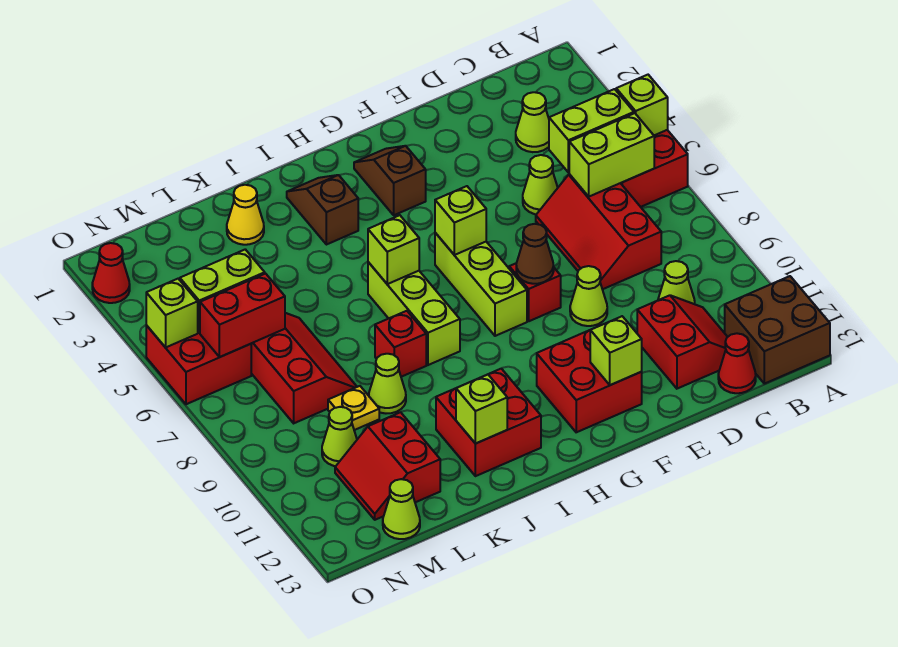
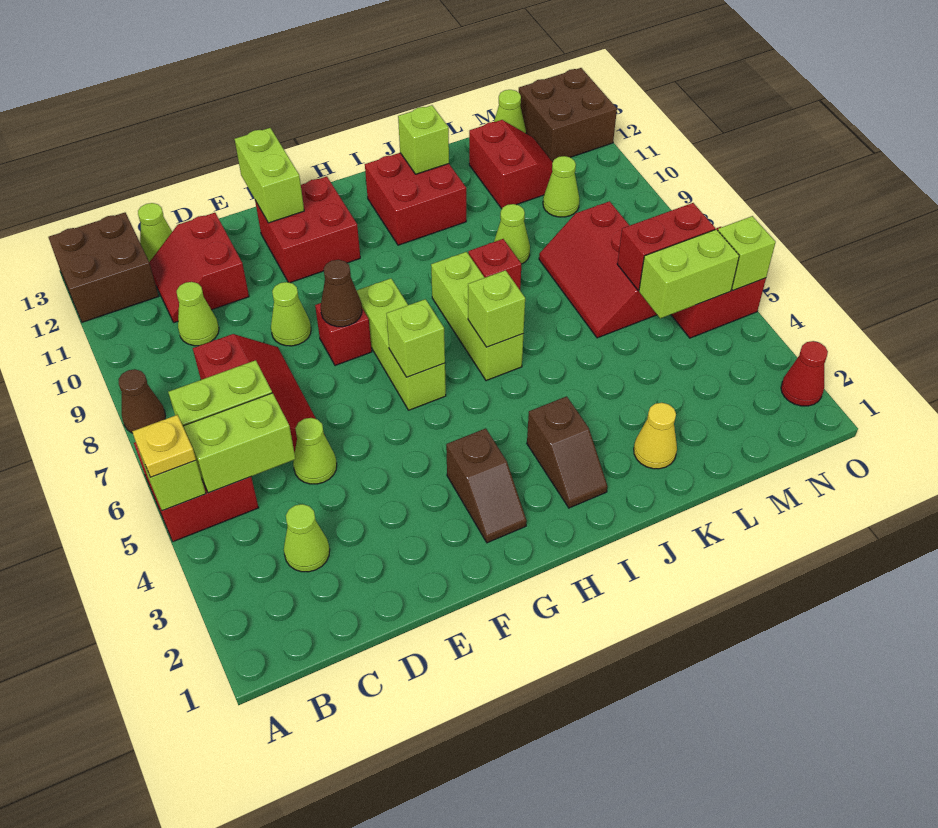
none -> brown cone A8 level 1
red cone C13 level 1 -> lime cone C13 level 1
lime brick F12 level 2 -> lime brick F12:F13 level 2
yellow plate L9 level 1 -> yellow plate A5 level 3
none -> brown brick N12:O13 level 1

